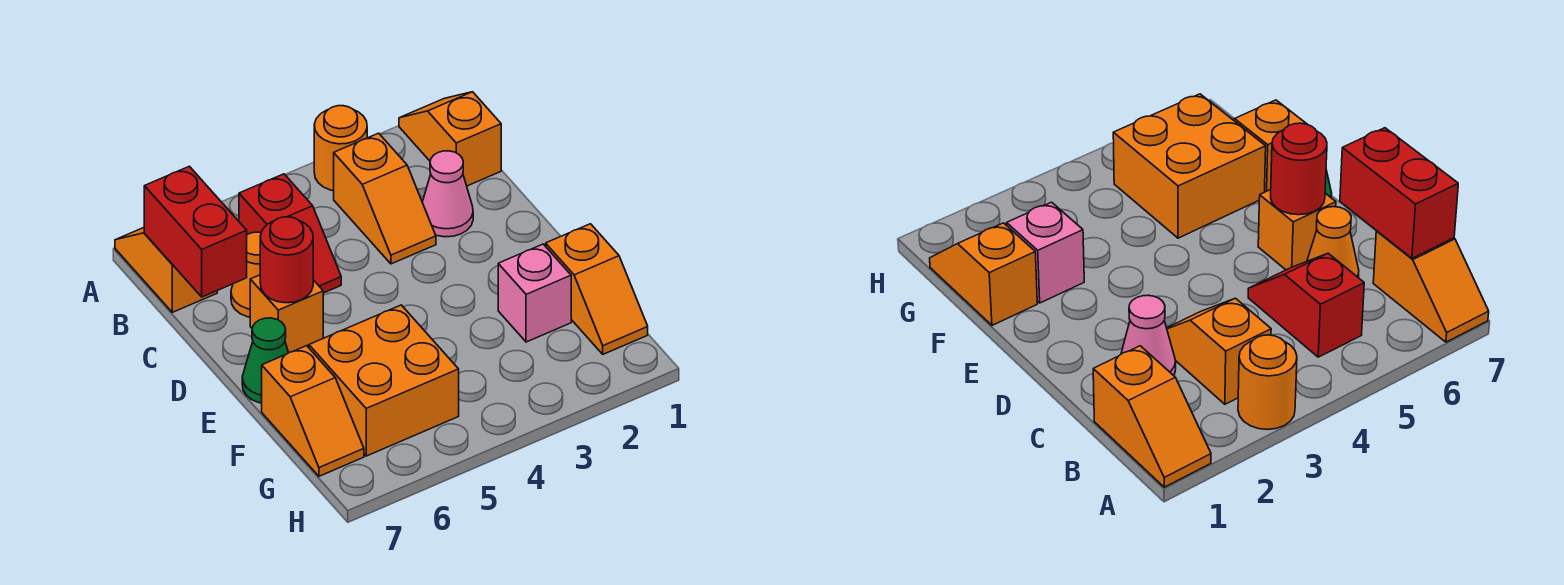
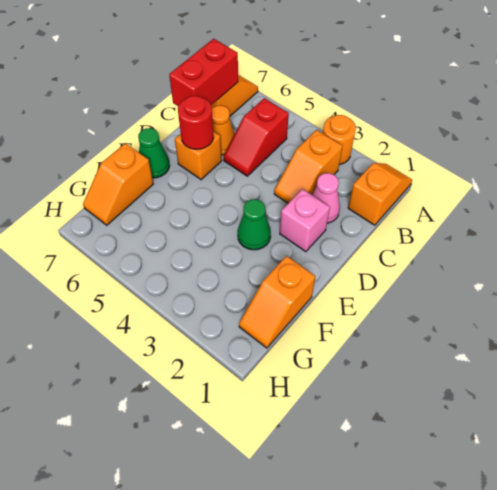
none -> green cone E3 level 1
pink brick F2 level 1 -> pink brick D2 level 1
orange brick F5:G6 level 1 -> none

